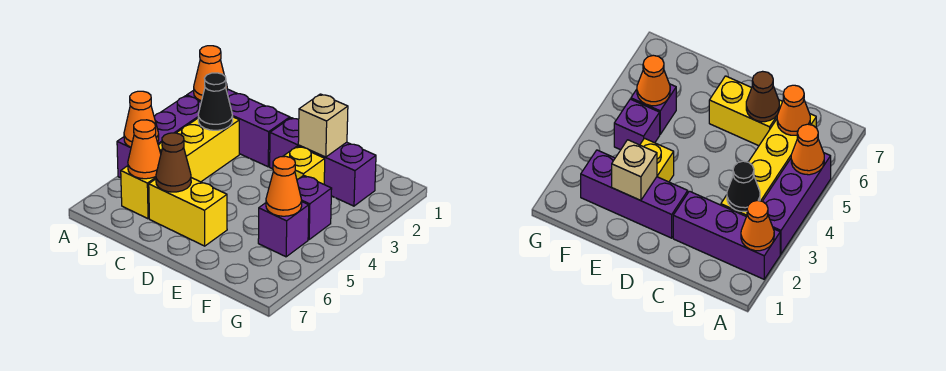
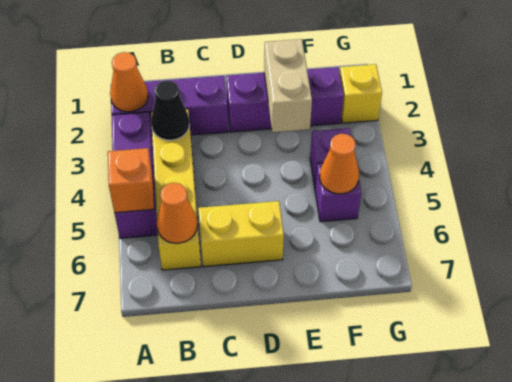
orange cone A5 level 2 -> orange brick A5 level 2
brown cone C6 level 2 -> none
tan brick E2 level 2 -> tan brick E2:E3 level 2
yellow brick E3 level 1 -> yellow brick G2 level 1

